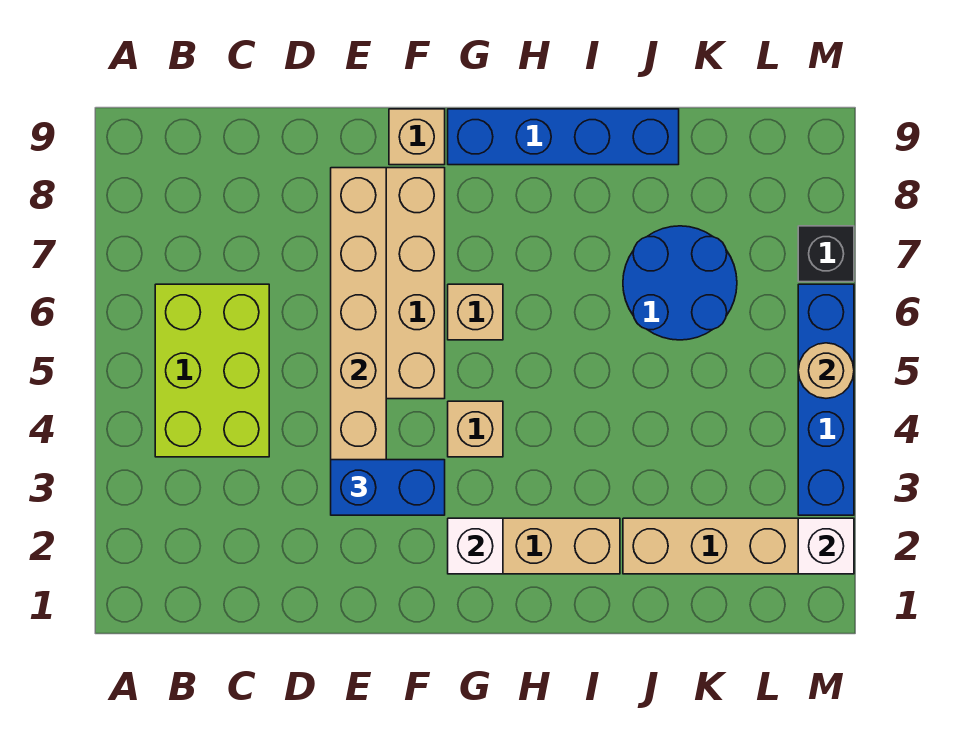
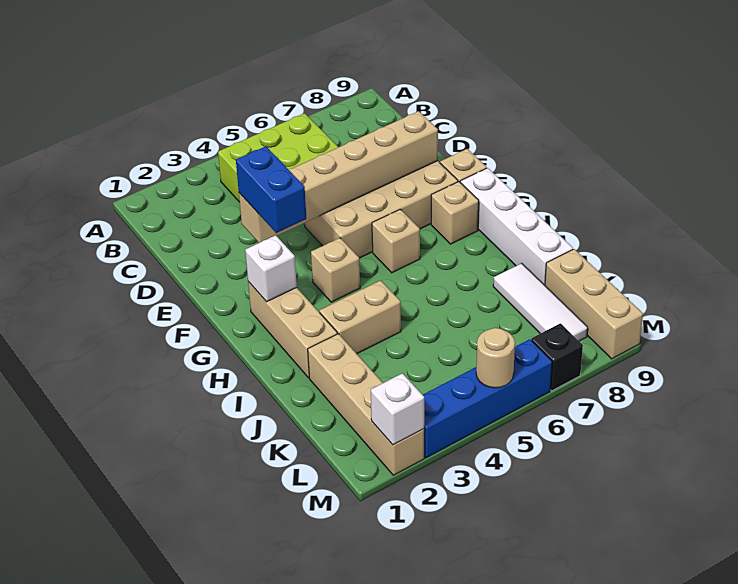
none -> tan brick G8 level 1
blue brick G9:J9 level 1 -> white brick G9:J9 level 1
none -> tan brick I3:I4 level 1
blue round brick J6:K7 level 1 -> none
none -> white tile J8:L8 level 1
none -> tan brick K9:M9 level 1

